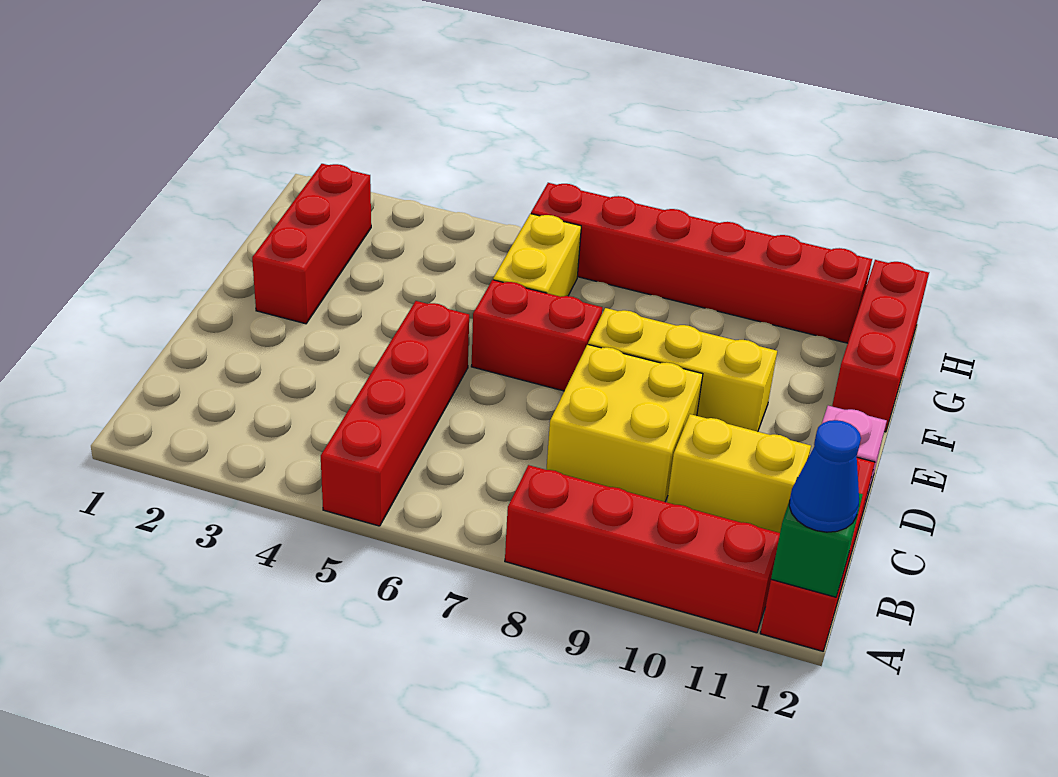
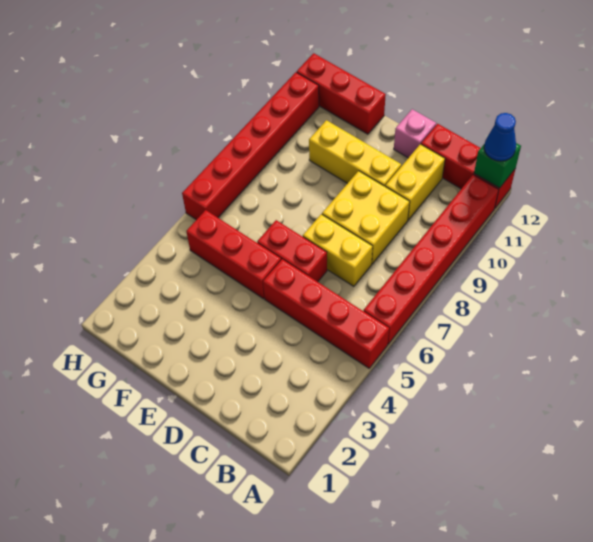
red brick A8:A11 level 1 -> red brick A6:A11 level 1
red brick E2:G2 level 1 -> red brick E5:G5 level 1
red brick E6:E7 level 1 -> red brick D6:E6 level 1
yellow brick E8:E10 level 1 -> yellow brick D10:F10 level 1
yellow brick F6:G6 level 1 -> yellow brick C7:D7 level 1

